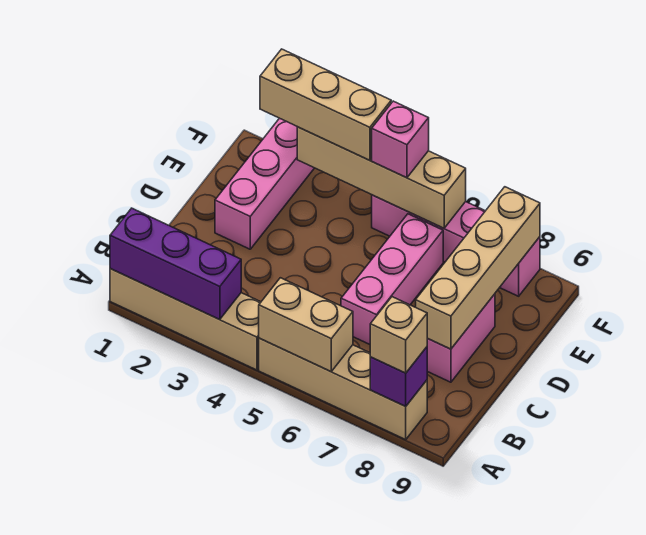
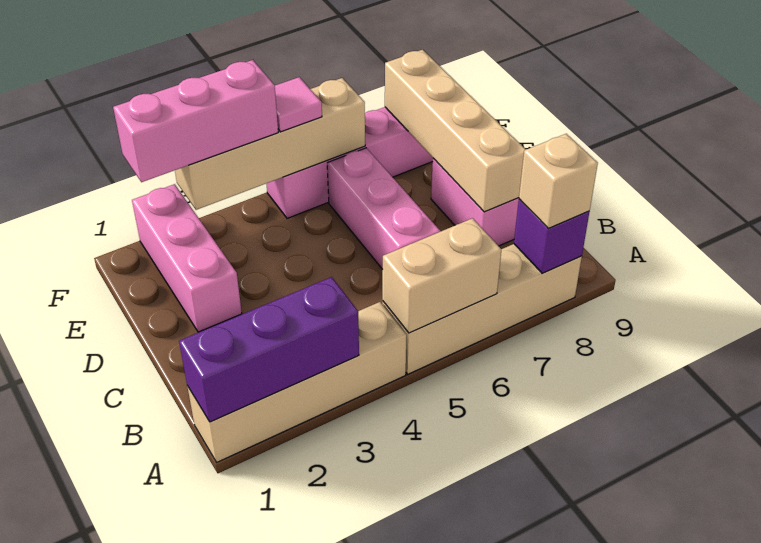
tan brick F2:F4 level 3 -> pink brick F2:F4 level 3
pink brick F5 level 3 -> pink tile F5 level 3

